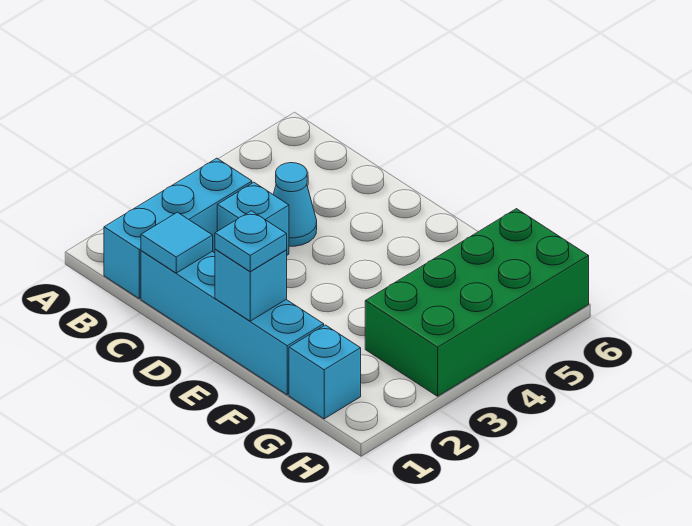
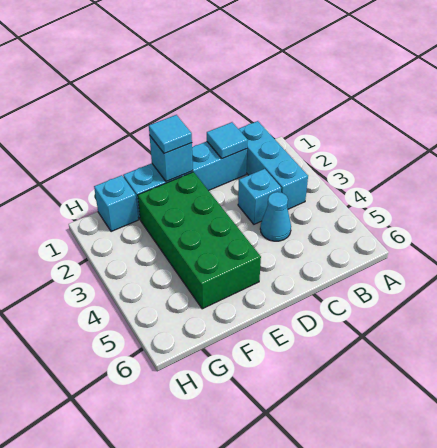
cyan plate E1 level 3 -> cyan tile E1 level 3
green brick G3:H6 level 1 -> green brick E2:F5 level 1

